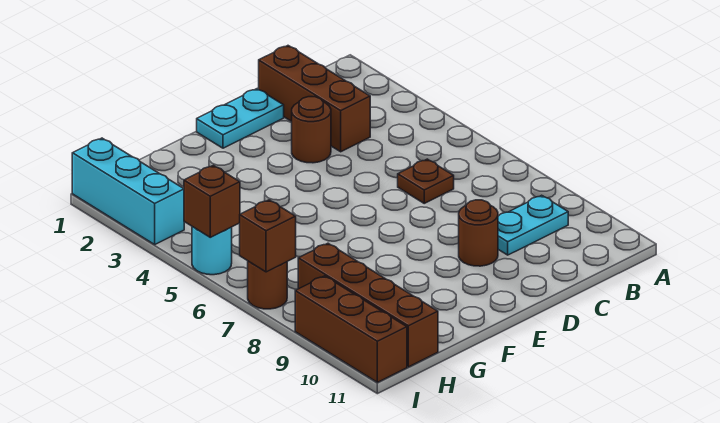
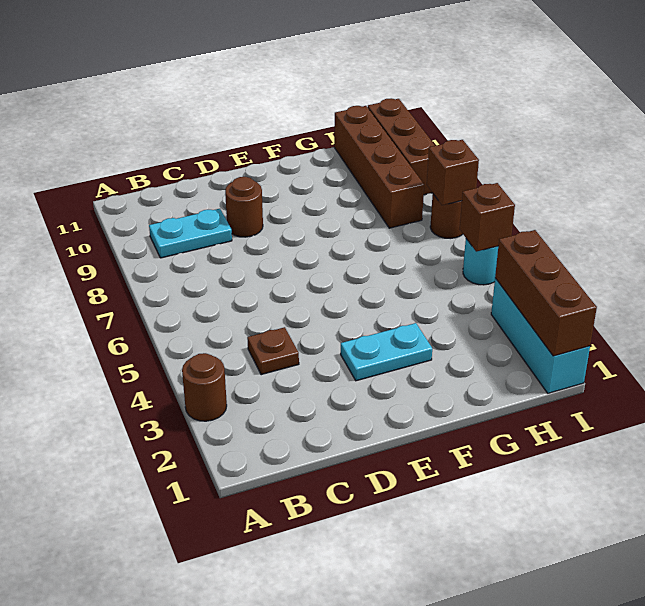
brown brick C1:C3 level 1 -> brown brick I1:I3 level 2
brown plate C6 level 1 -> brown plate C4 level 1
cyan plate D1:E1 level 1 -> cyan plate E3:F3 level 1
brown round brick D3 level 1 -> brown round brick A3 level 1

